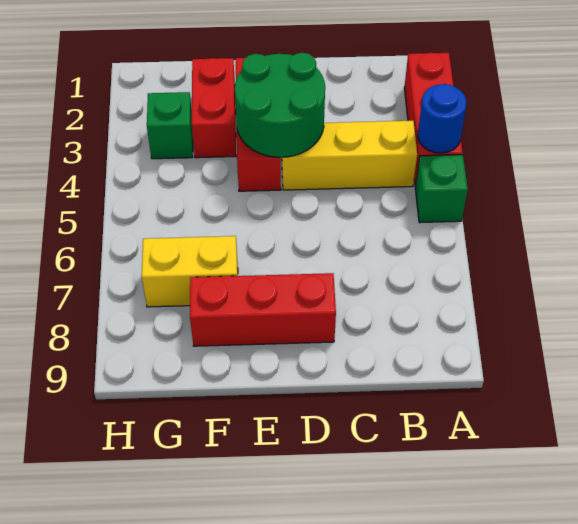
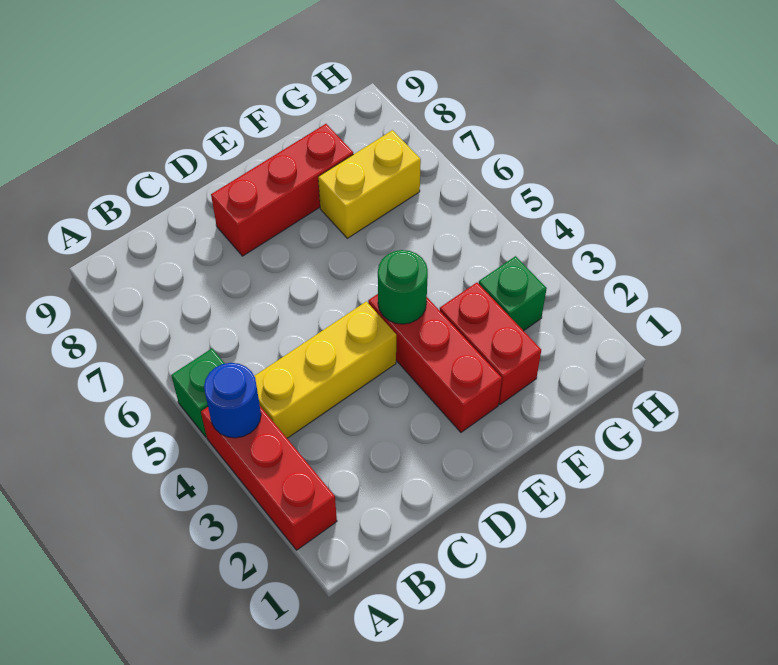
green round brick D3:E4 level 2 -> green round brick E4 level 2

